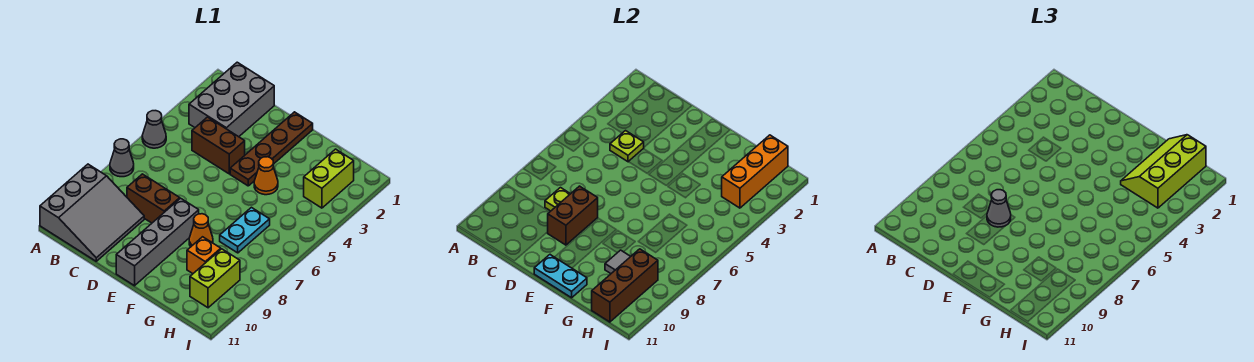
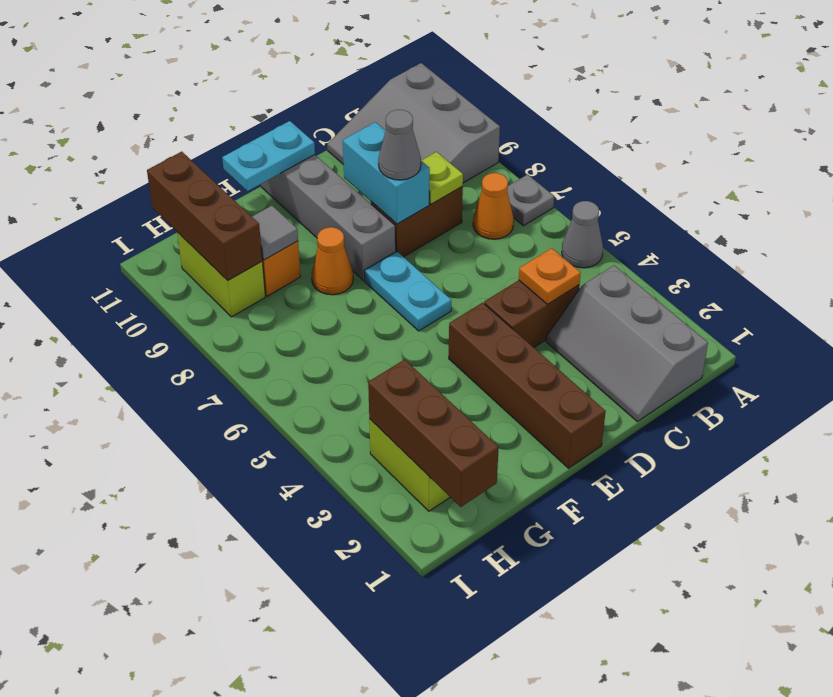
grey cone A7 level 1 -> grey plate A7 level 1
grey brick B1:C3 level 1 -> grey slope B1:C3 level 1 top B
lime plate C4 level 2 -> orange plate C4 level 2
brown brick D8:D9 level 2 -> cyan brick D8:D9 level 2
brown plate E1:E4 level 1 -> brown brick E1:E4 level 1
orange cone F4 level 1 -> orange cone B7 level 1
lime slope G1:H3 level 3 top H -> none
cyan plate G6:G7 level 1 -> cyan plate E6:E7 level 1
orange brick H1:H3 level 2 -> brown brick H1:H3 level 2

